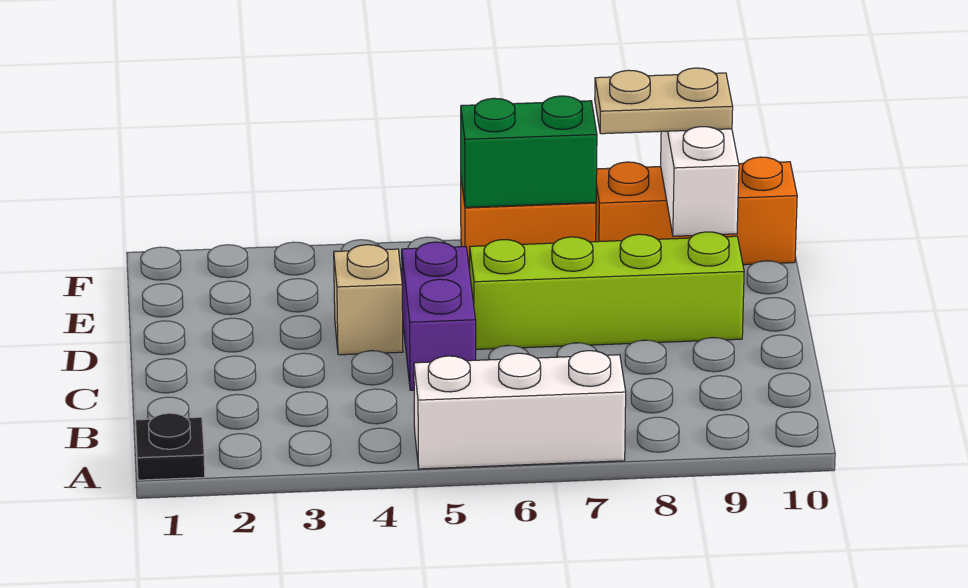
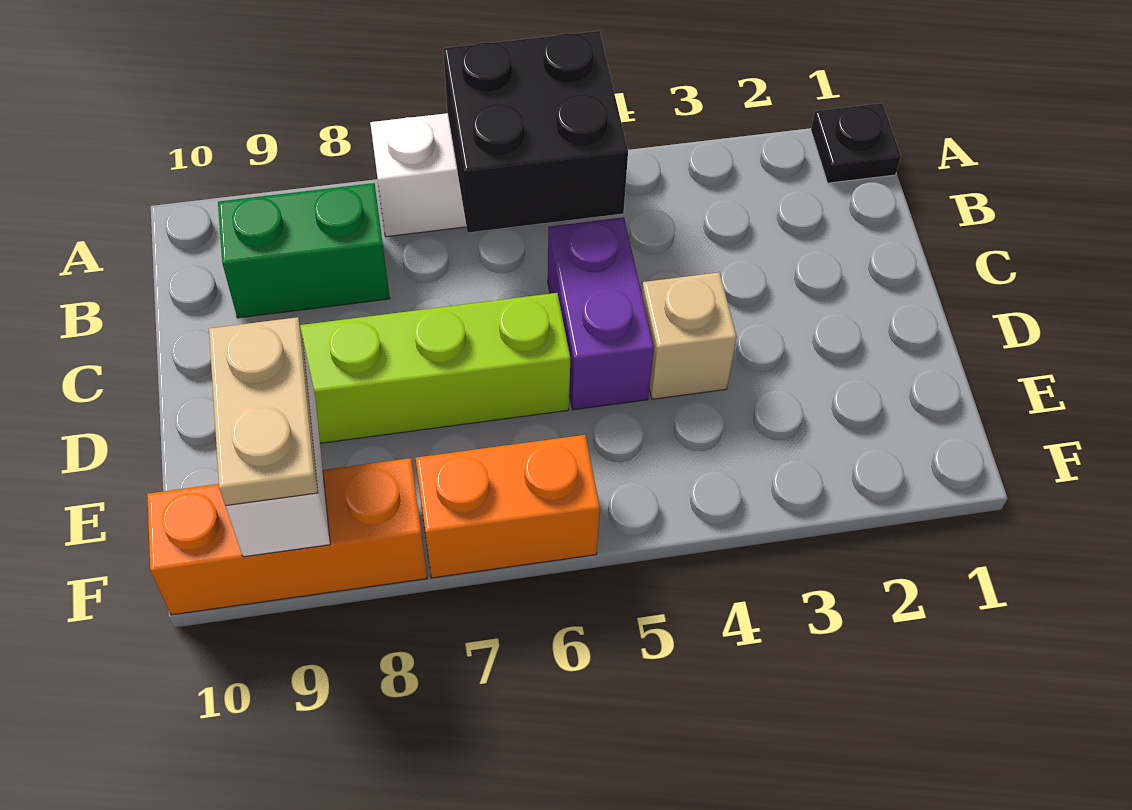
none -> black brick A5:B6 level 2
green brick F6:F7 level 2 -> green brick B8:B9 level 1
tan plate F8:F9 level 3 -> tan plate E9:F9 level 3

